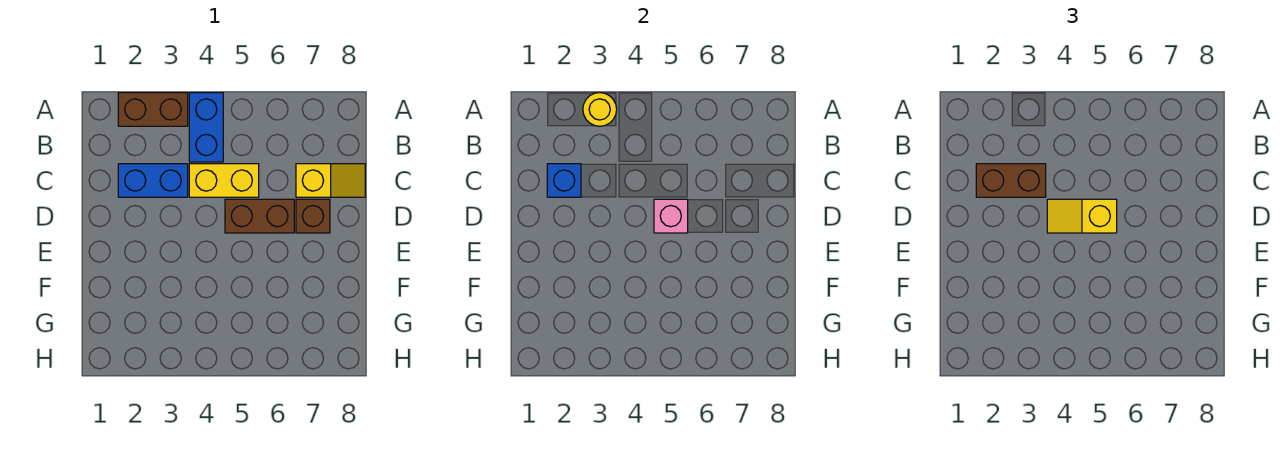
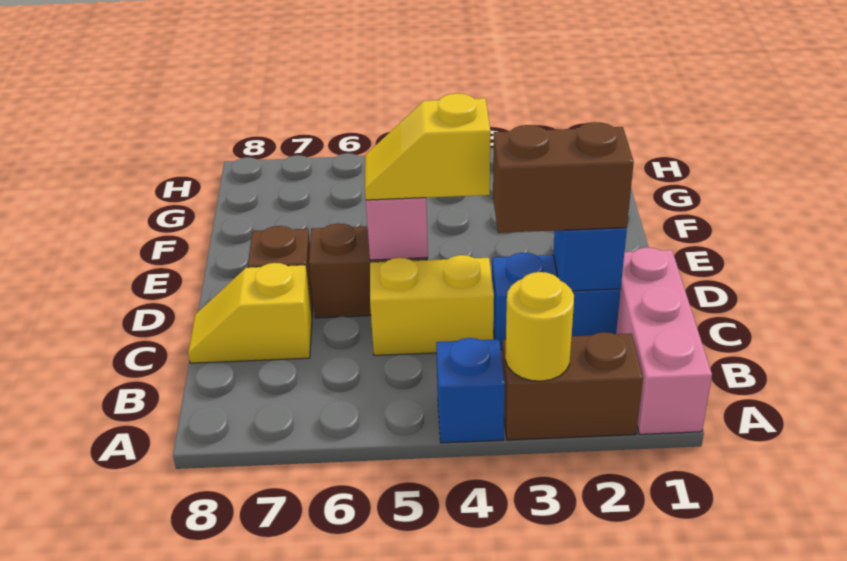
none -> pink brick A1:C1 level 1
blue brick A4:B4 level 1 -> blue brick A4 level 1
yellow slope D4:D5 level 3 top 5 -> yellow slope D4:D5 level 3 top 4

